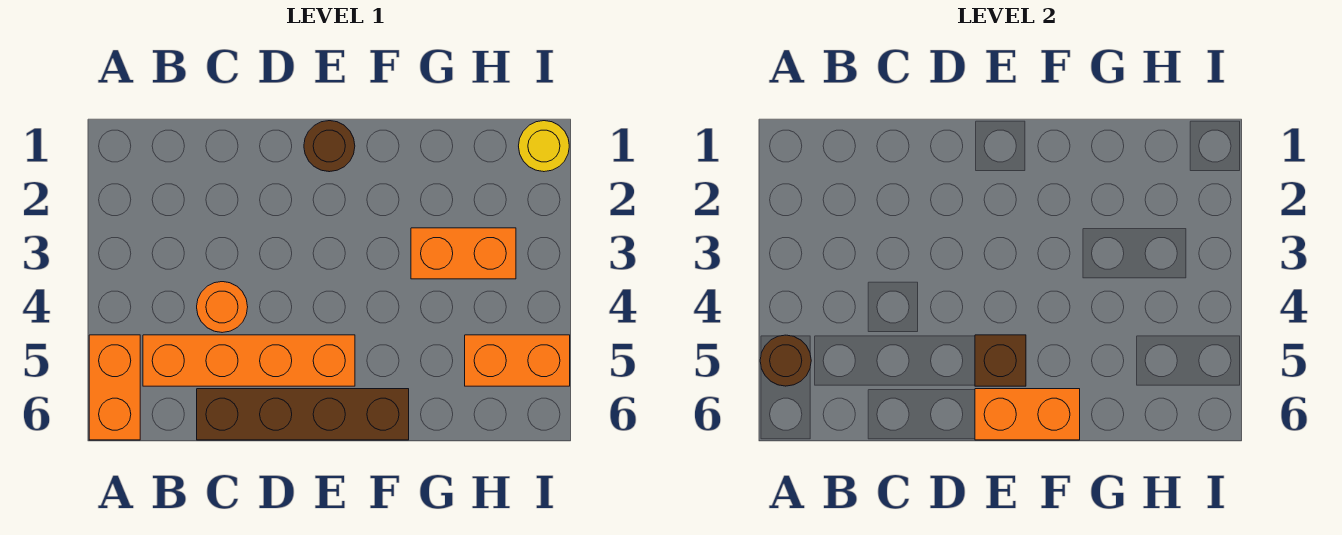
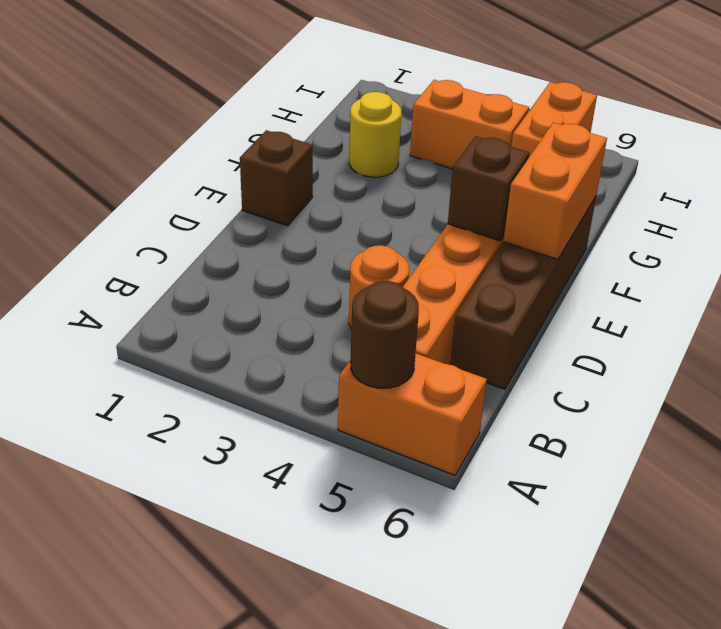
brown round brick E1 level 1 -> brown brick E1 level 1
orange brick G3:H3 level 1 -> orange brick H3:H4 level 1
yellow round brick I1 level 1 -> yellow round brick G2 level 1

